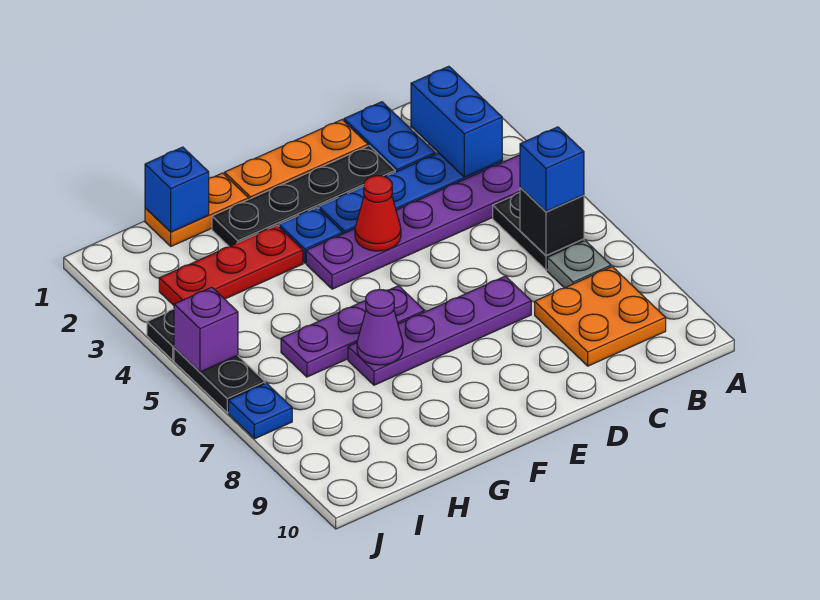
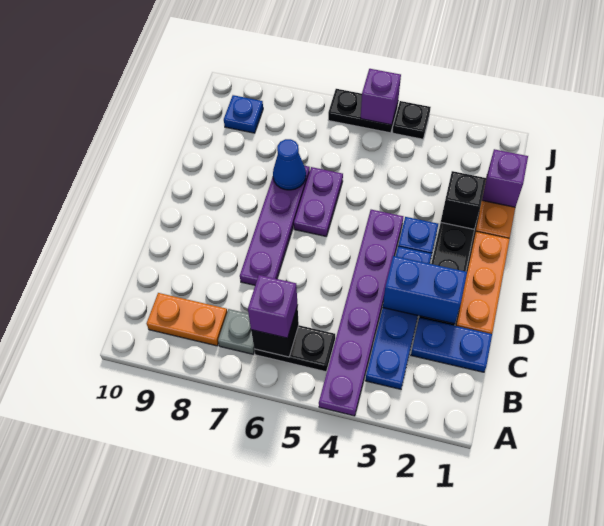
blue brick B2:B3 level 2 -> blue brick D2:D3 level 2
blue brick B6 level 3 -> purple brick B6 level 3
orange plate B8:C9 level 1 -> orange plate B8:B9 level 1
red cone E4 level 2 -> none
purple plate F6:H6 level 1 -> purple plate F6:G6 level 1
none -> black brick G2 level 2
red plate G3:I3 level 1 -> none
purple cone G7 level 2 -> blue cone G7 level 2
blue brick H1 level 2 -> purple brick H1 level 2
blue plate J7 level 1 -> blue plate I9 level 1

